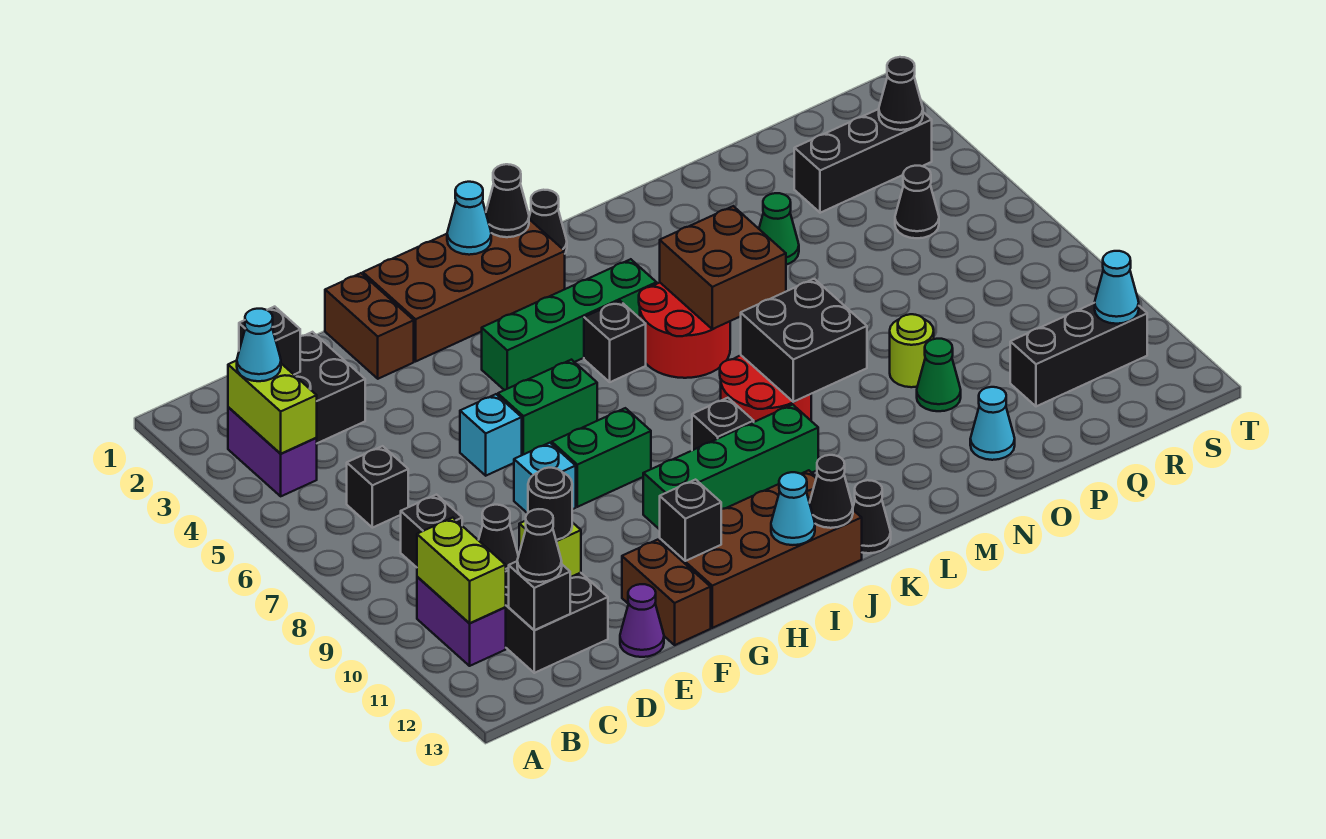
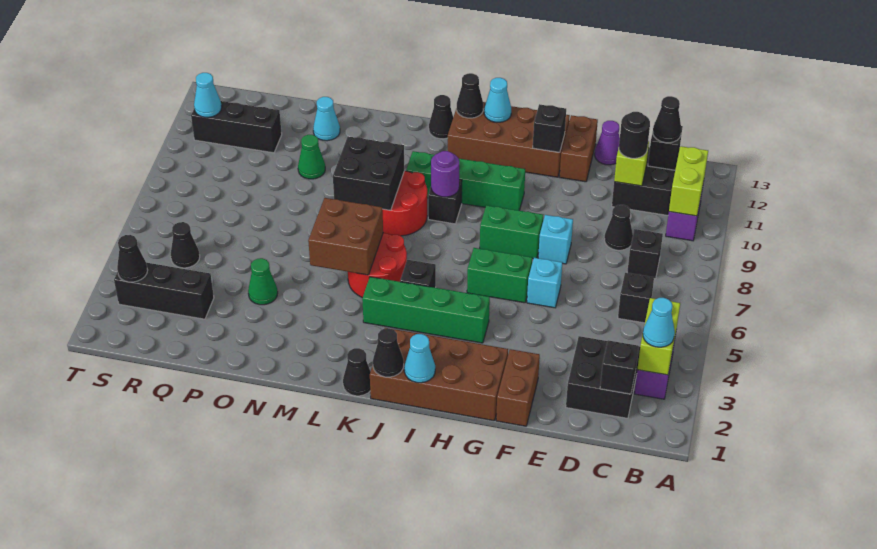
none -> purple round brick J9 level 2
lime round brick O9 level 1 -> none

